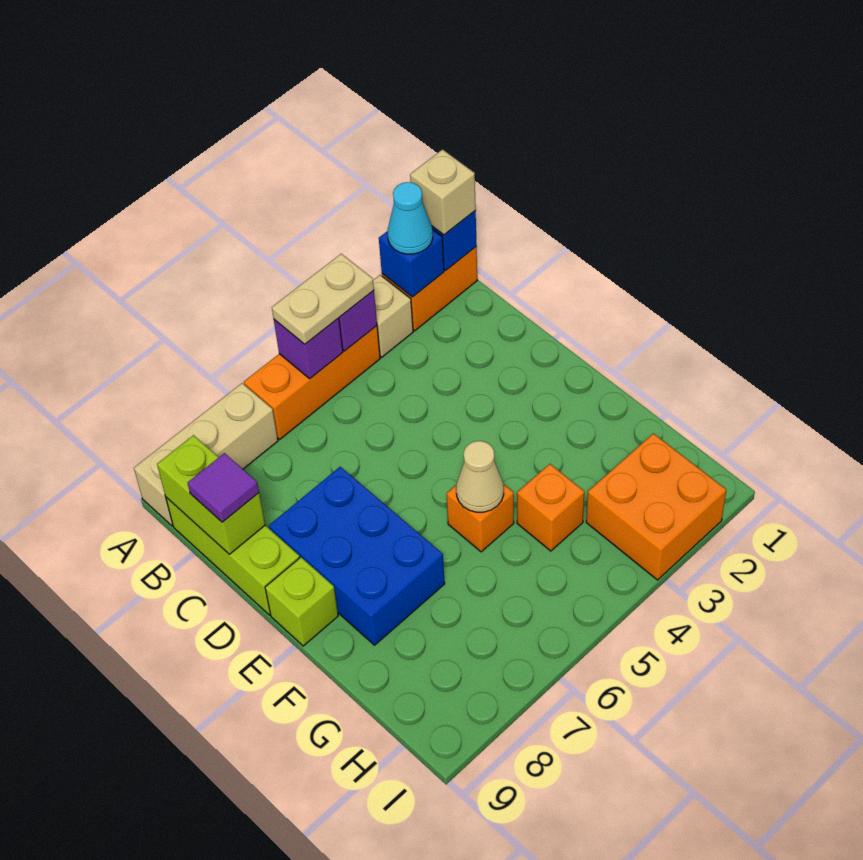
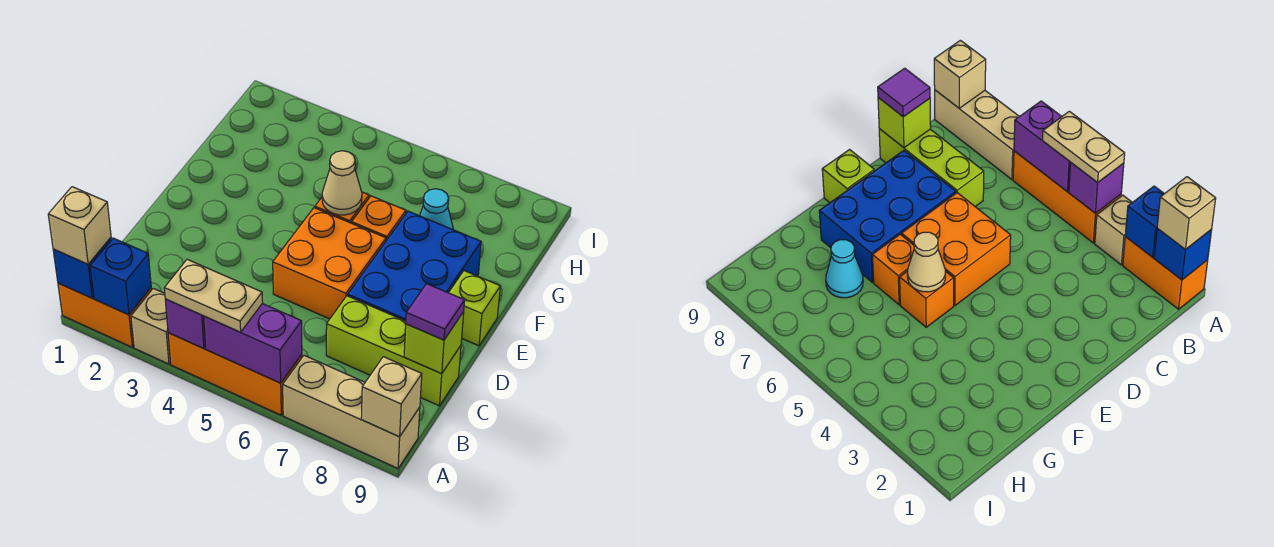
cyan cone A2 level 3 -> cyan cone G7 level 1
purple brick A5 level 2 -> purple brick A5:A6 level 2
none -> tan brick A9 level 2
lime brick B9:D9 level 1 -> lime brick C7:C9 level 1
lime brick B9:C9 level 2 -> lime brick C9 level 2
orange brick G4 level 1 -> orange brick F6 level 1
orange brick H2:I3 level 1 -> orange brick D5:E6 level 1

